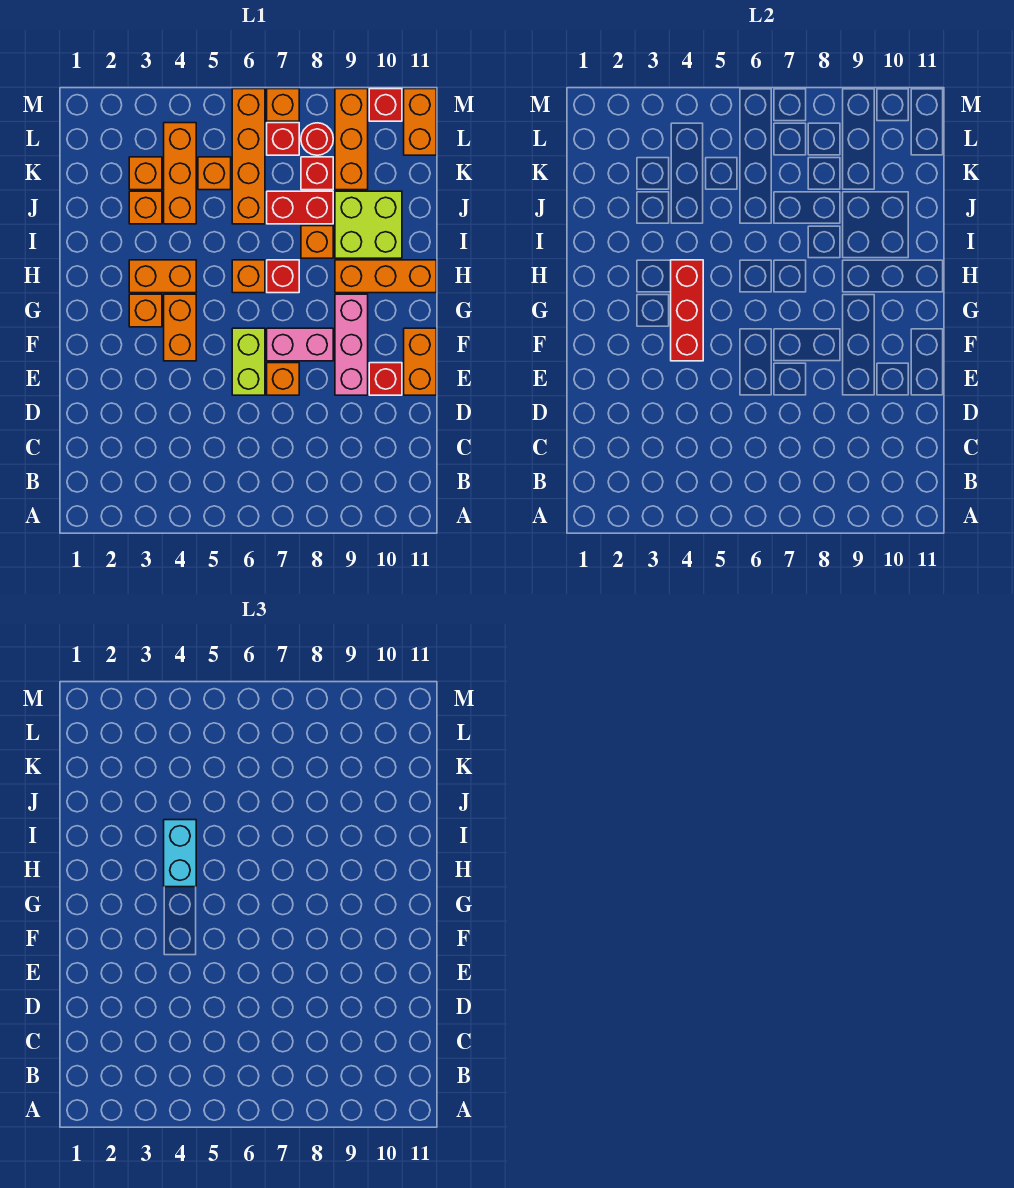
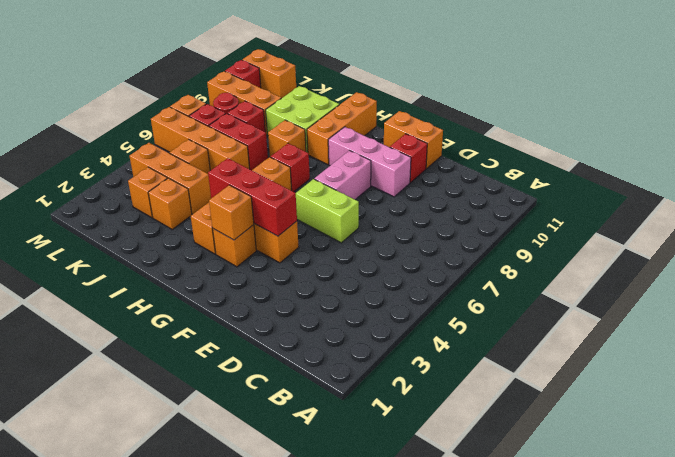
orange brick E7 level 1 -> orange brick G3 level 2
cyan brick H4:I4 level 3 -> none
red brick J7:J8 level 1 -> red brick J7:K7 level 1

